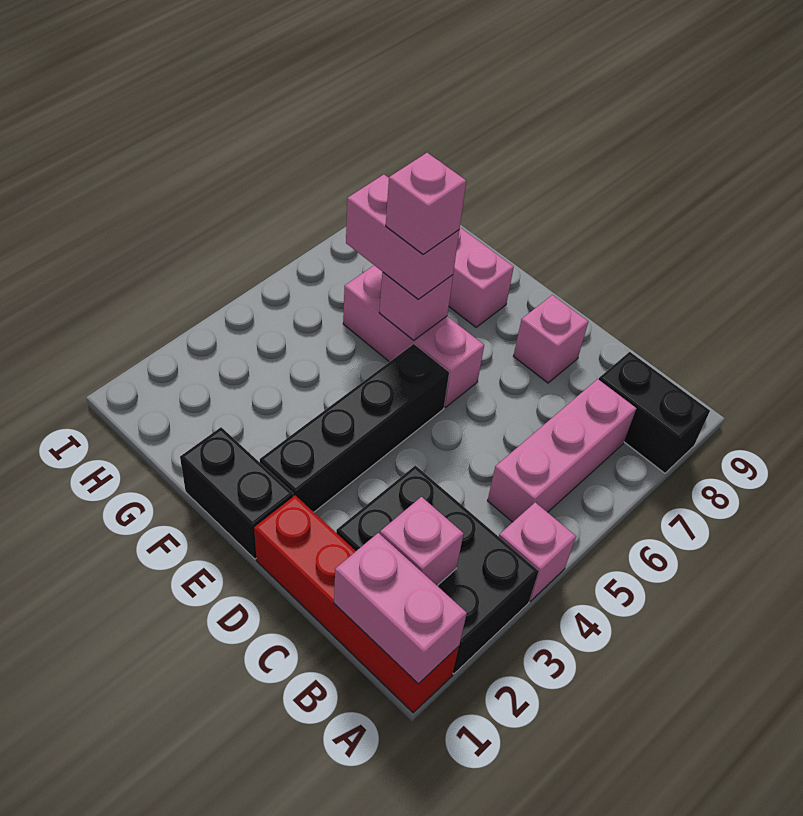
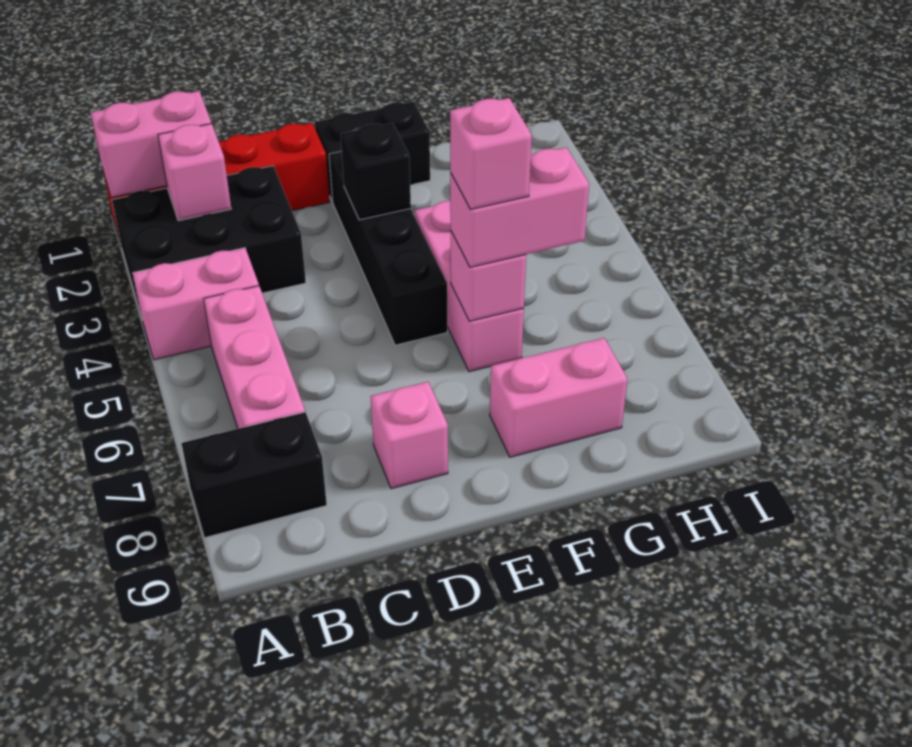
pink brick A4 level 1 -> pink brick A4:B4 level 1
none -> black brick E3 level 2
pink brick E6:G6 level 1 -> pink brick F4:F6 level 1

